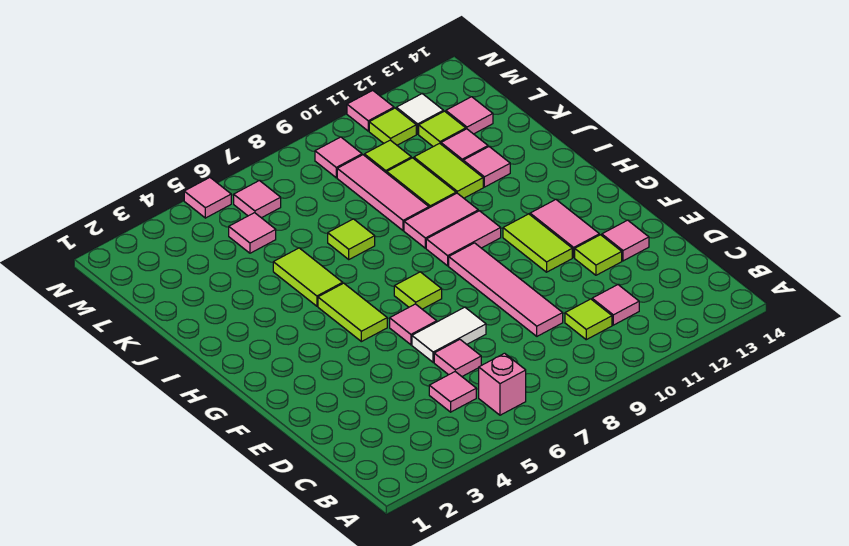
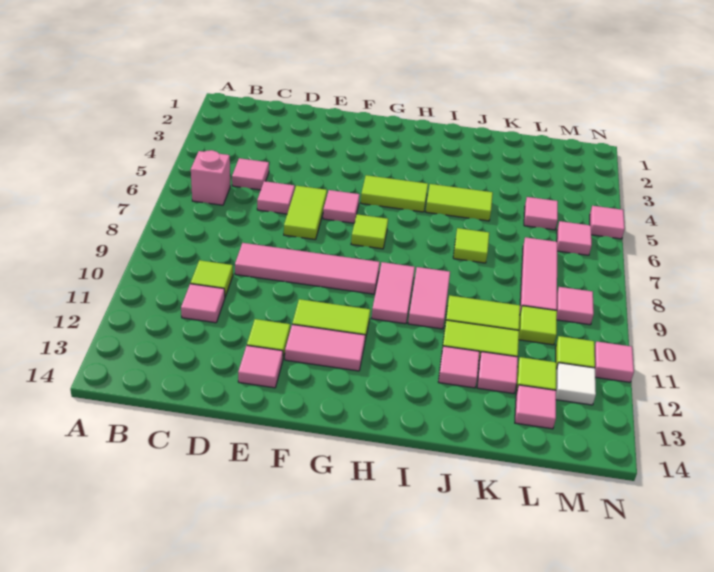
white tile E6:E7 level 1 -> lime tile E6:E7 level 1
pink tile J9:L9 level 1 -> pink tile L7:L9 level 1

